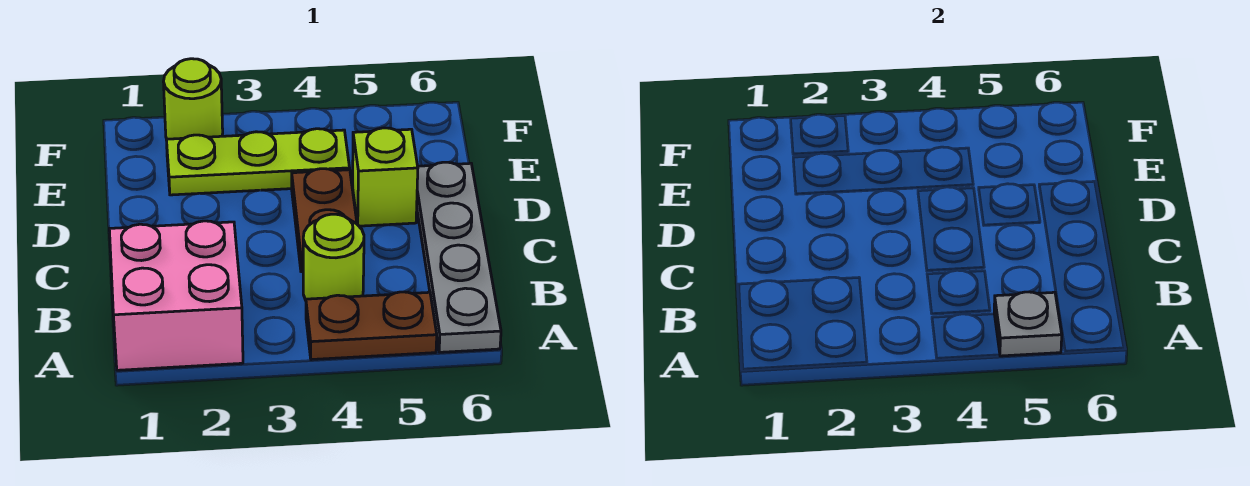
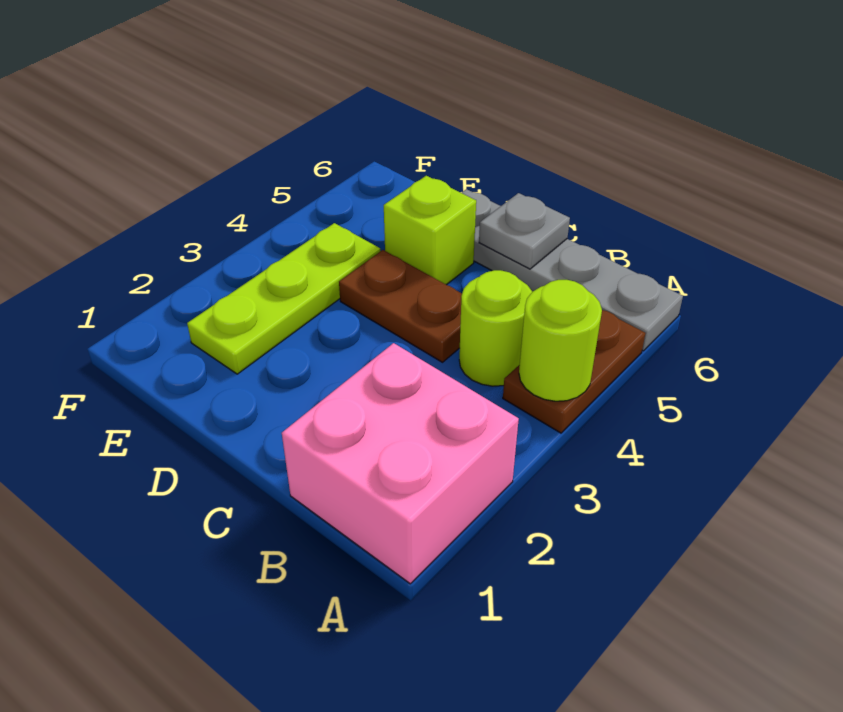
grey plate A5 level 2 -> grey plate C6 level 2
lime round brick F2 level 1 -> lime round brick A4 level 2

